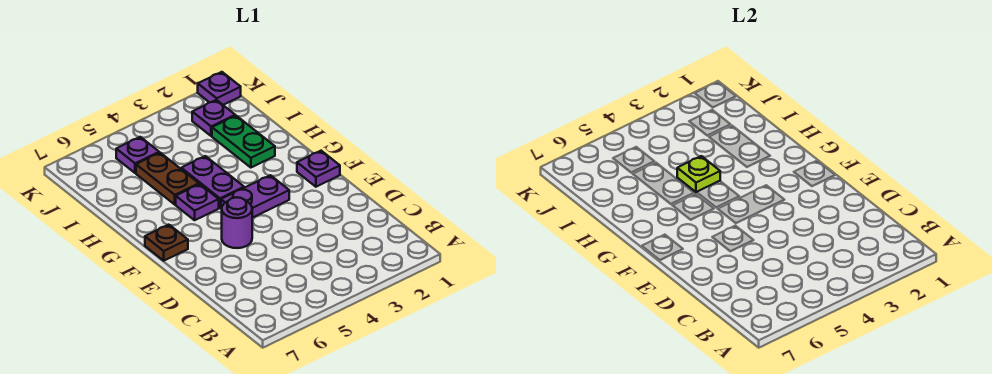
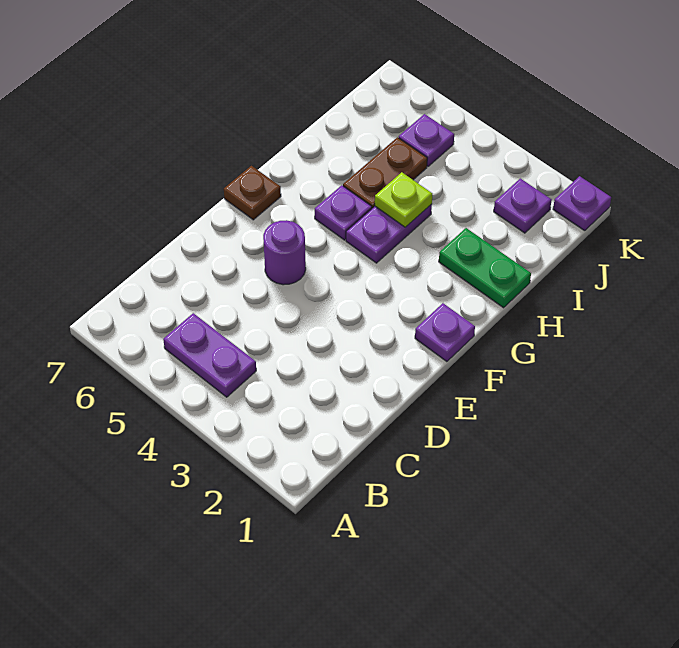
purple plate F3:F4 level 1 -> purple plate B4:B5 level 1
green plate H2:I2 level 1 -> green plate H1:H2 level 1

